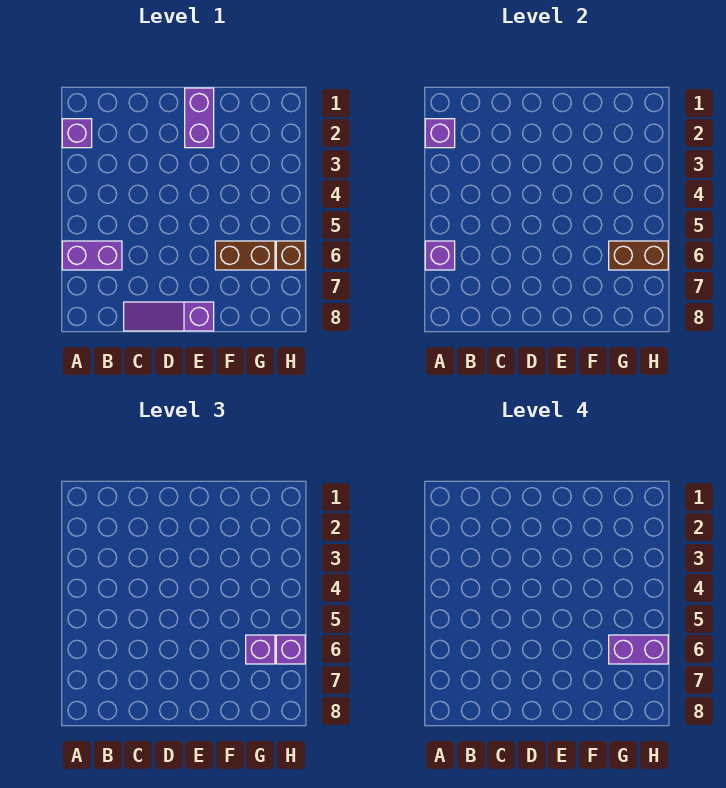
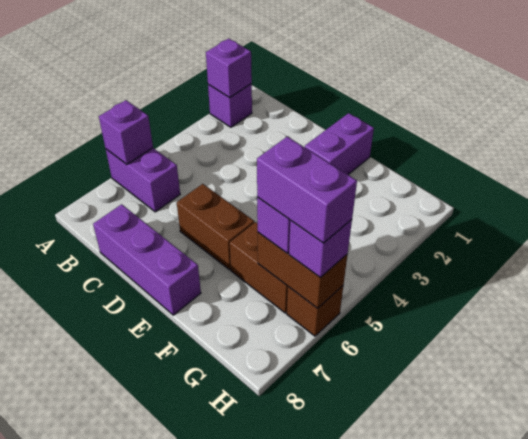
purple slope C8:E8 level 1 top E -> purple brick C8:E8 level 1
none -> brown brick D6:E6 level 1

